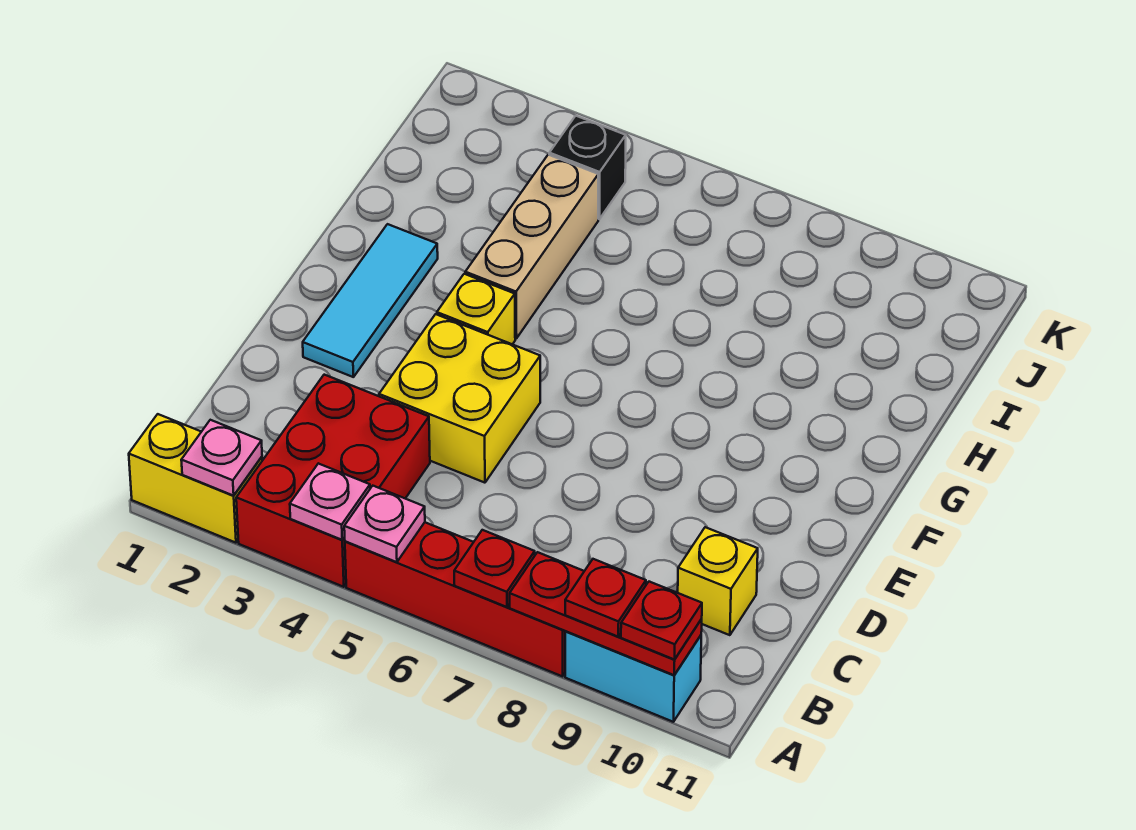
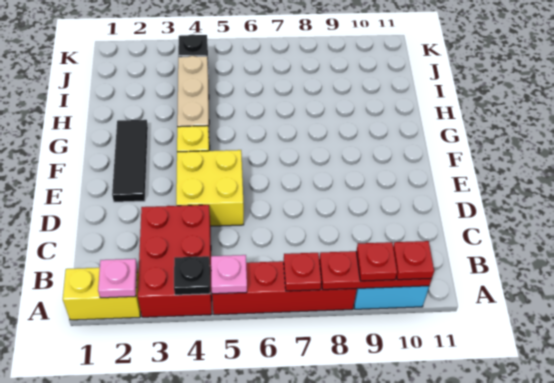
pink plate A4 level 2 -> black plate A4 level 2
yellow brick C10 level 1 -> none
cyan tile E2:G2 level 1 -> black tile E2:G2 level 1

